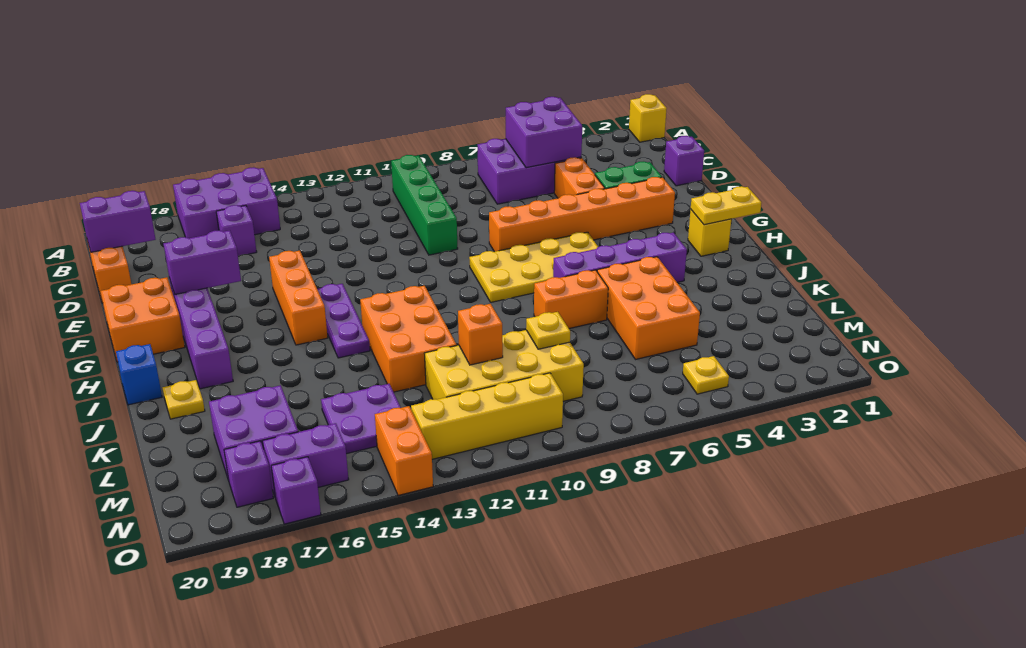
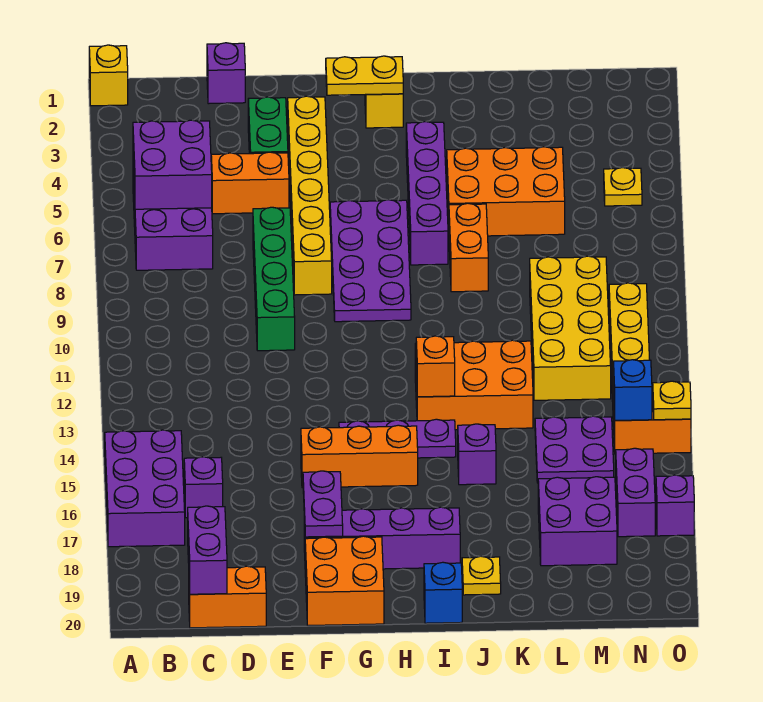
green brick B10:E10 level 1 -> green brick E7:E10 level 1
orange brick F3:F8 level 1 -> yellow brick F3:F8 level 1
purple brick F17:F18 level 2 -> purple plate F17:F18 level 2
yellow plate G6:H9 level 1 -> purple plate G6:H9 level 1
yellow plate H1:H2 level 2 -> yellow plate G2:H2 level 2
yellow plate L9 level 2 -> yellow plate O14 level 2
orange brick L11 level 2 -> orange brick I13 level 2
none -> blue brick N14 level 2
purple brick N18 level 1 -> purple brick J15 level 1

